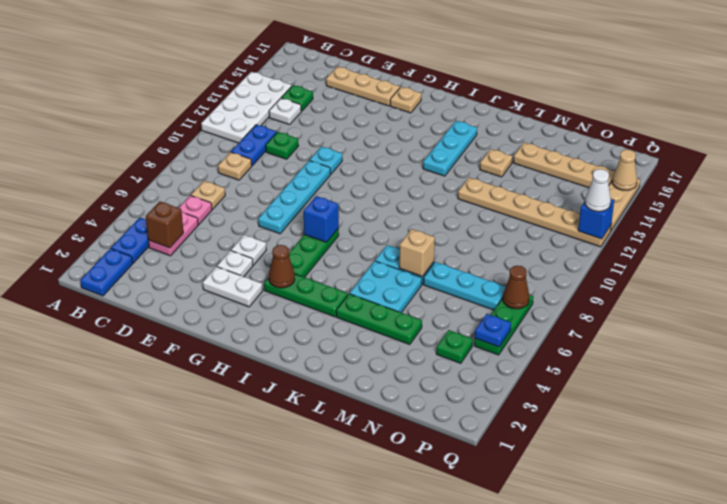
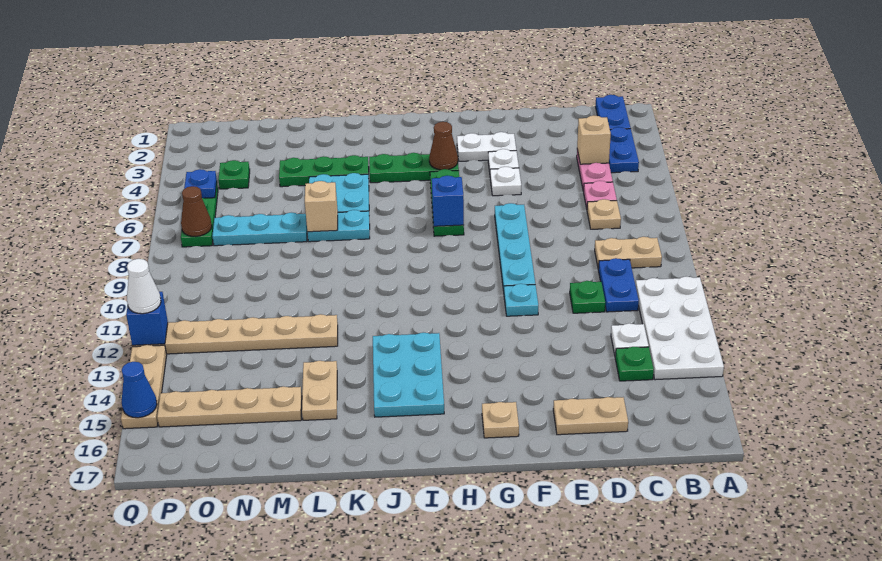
brown brick C4 level 2 -> tan brick C4 level 2
tan plate C9 level 1 -> tan plate B9:C9 level 1
tan plate D16:F16 level 1 -> tan plate D16:E16 level 1
cyan plate J13:J15 level 1 -> cyan plate I13:J15 level 1
tan plate L14 level 1 -> tan plate L14:L15 level 1
tan cone Q15 level 2 -> blue cone Q15 level 2

